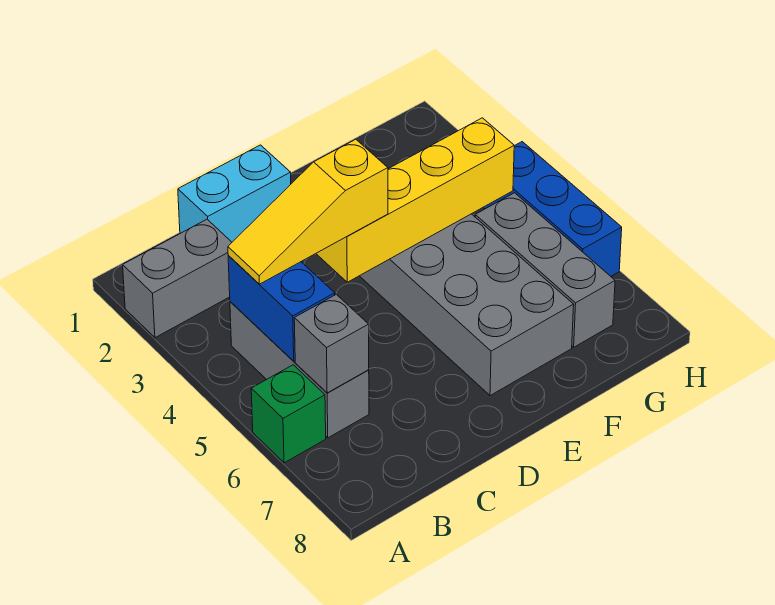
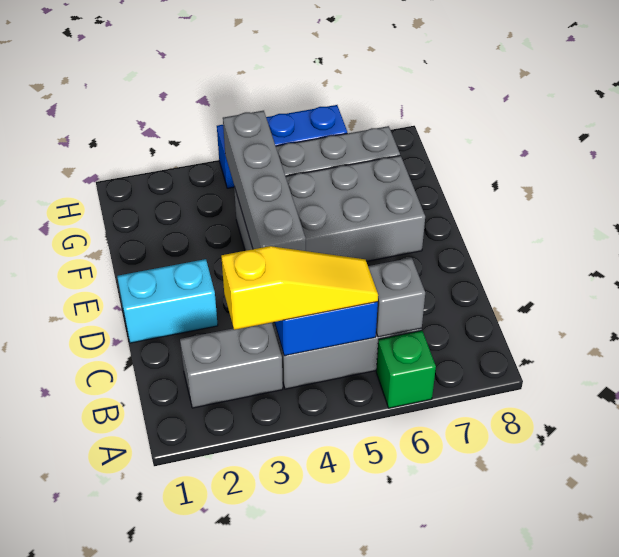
grey brick A2:B2 level 1 -> grey brick B2:B3 level 1
yellow slope B4:D4 level 3 top D -> yellow slope B3:B5 level 3 top 3
cyan brick C1:D1 level 1 -> cyan brick D1:D2 level 1
yellow brick D4:G4 level 2 -> grey brick D4:G4 level 2

